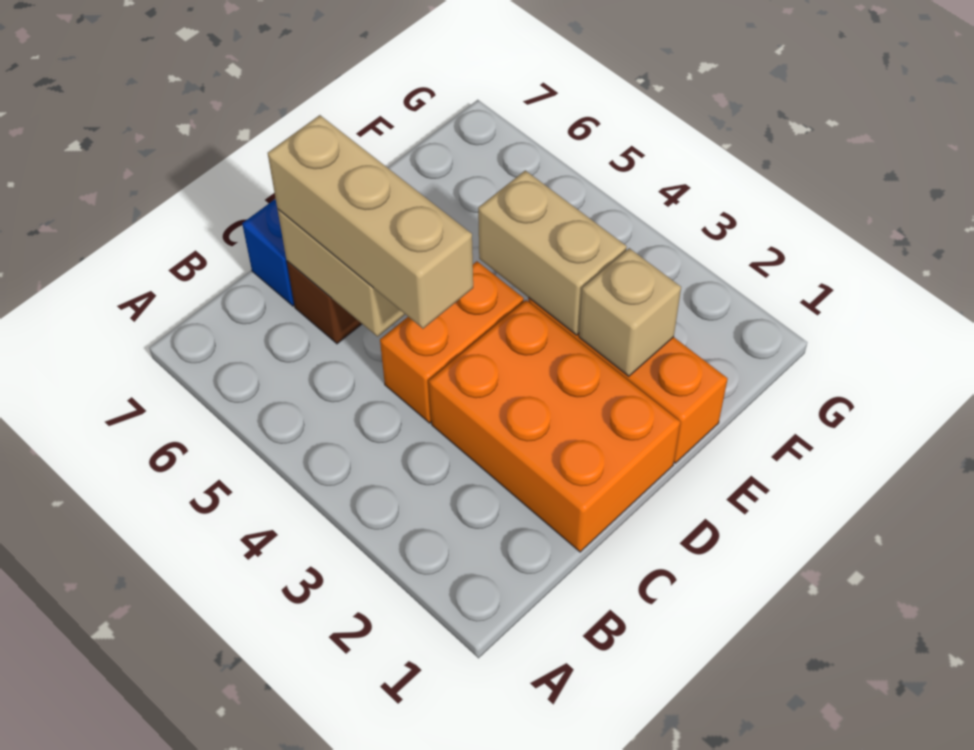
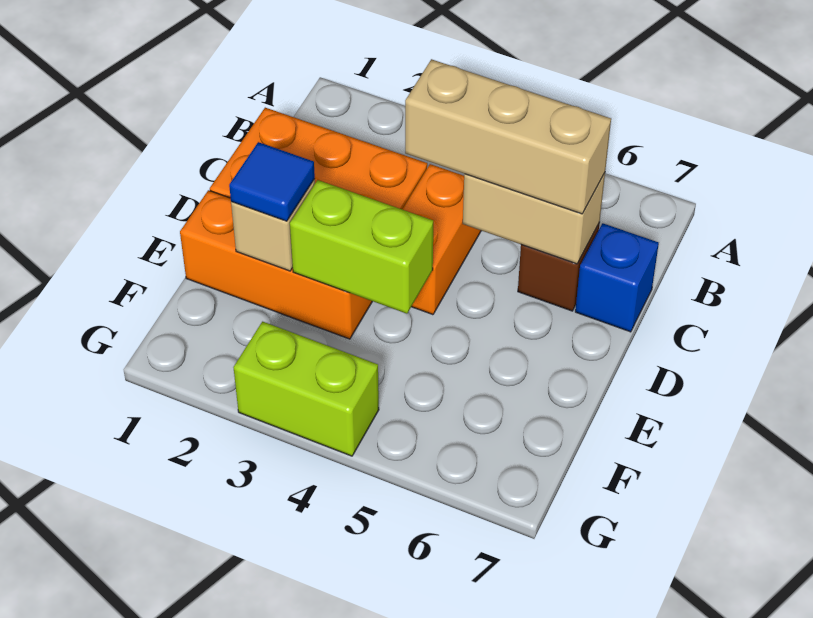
none -> blue tile E2 level 3
tan brick E3:E4 level 2 -> lime brick E3:E4 level 2
none -> lime brick G3:G4 level 1

